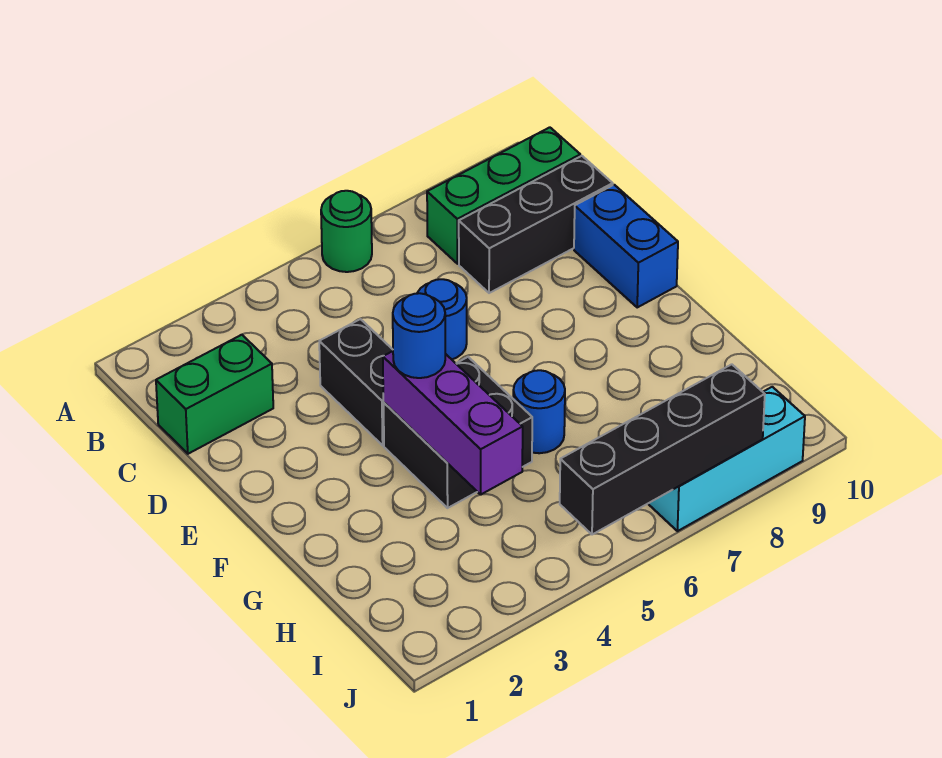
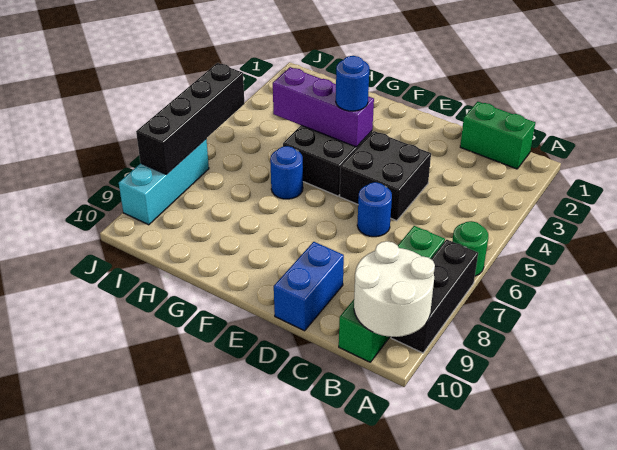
none -> white round brick A9:B10 level 2
green brick B8:B10 level 1 -> green brick B7:B10 level 1
green brick C1:C2 level 1 -> green brick B1:C1 level 1
black brick C8:C10 level 1 -> black brick A7:A9 level 1
black brick D4:E4 level 1 -> black brick D4:E5 level 1
blue brick D10:E10 level 1 -> blue brick D9:D10 level 1

